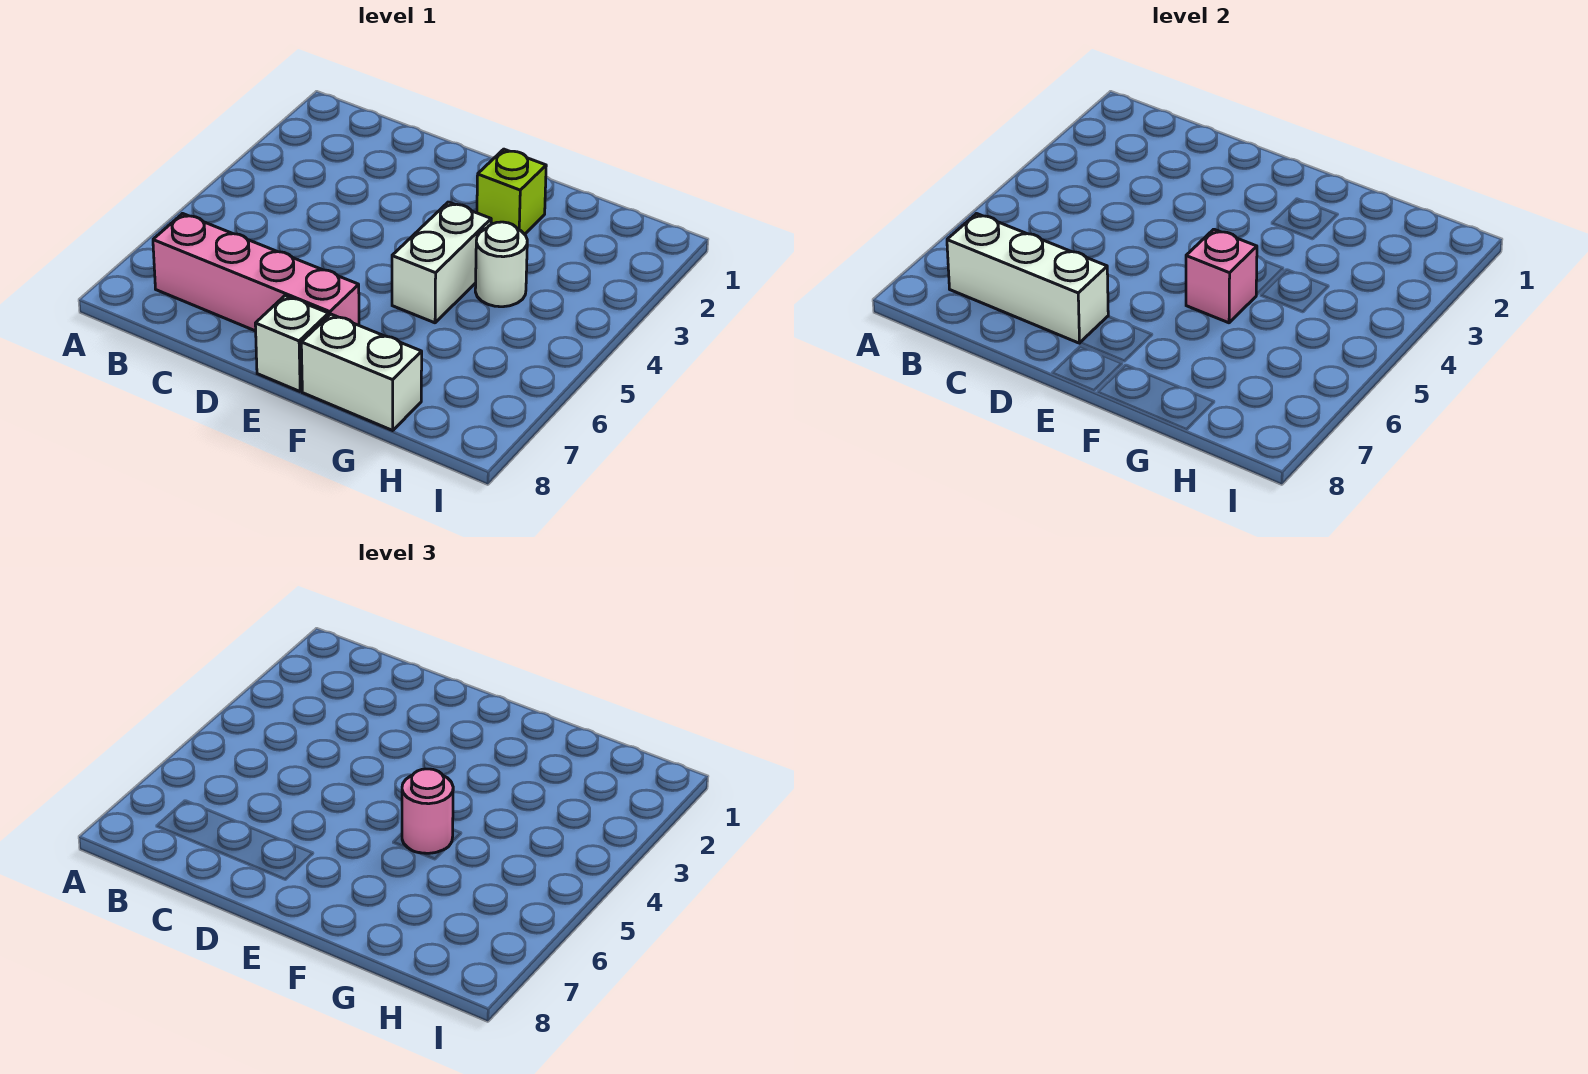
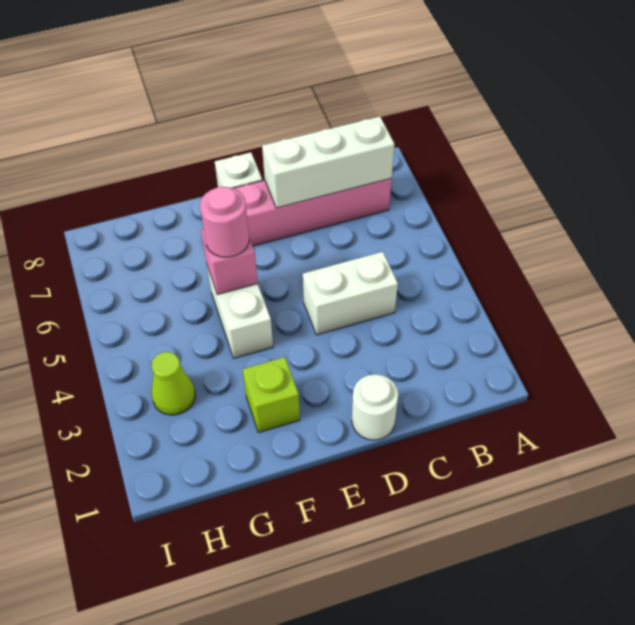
white brick F8:G8 level 1 -> white brick C4:D4 level 1
white round brick G4 level 1 -> white round brick D1 level 1
none -> lime cone H3 level 1

